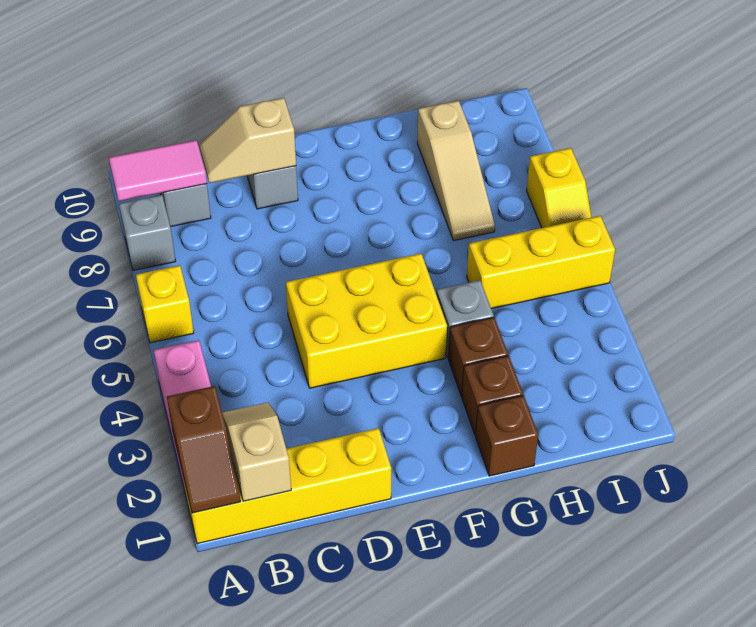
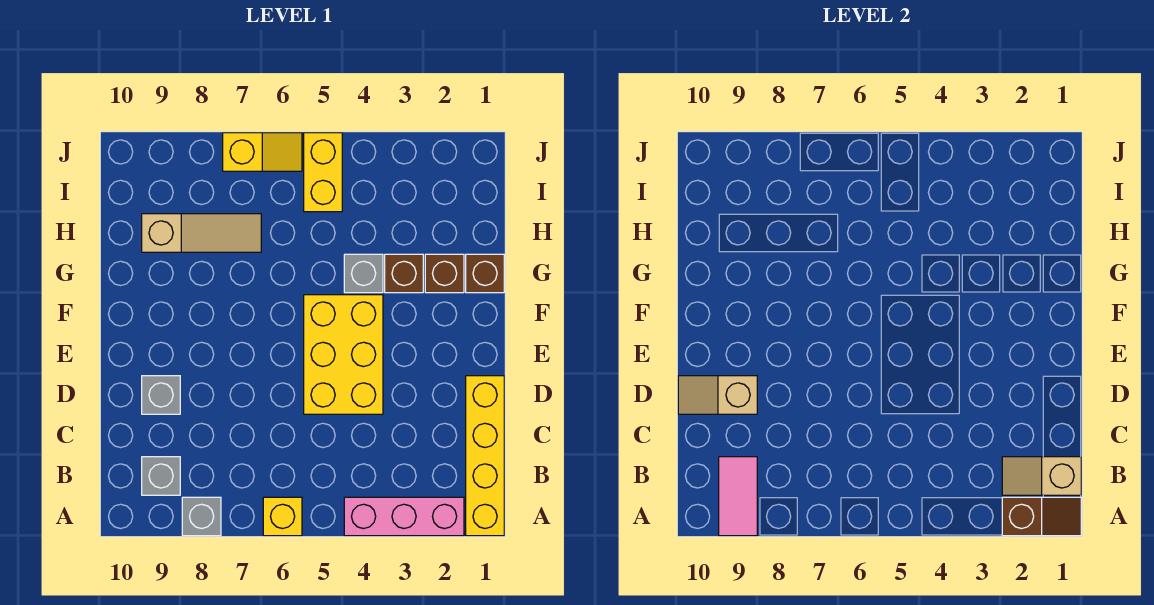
tan slope C9:D9 level 2 top D -> tan slope D9:D10 level 2 top 9
yellow brick H5:J5 level 1 -> yellow brick I5:J5 level 1

